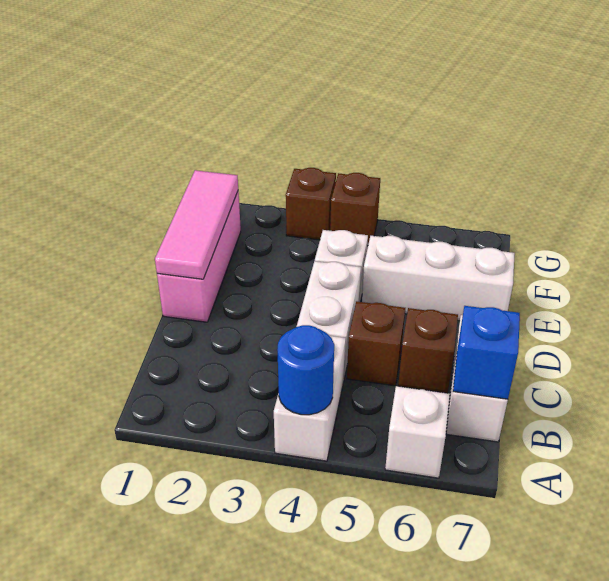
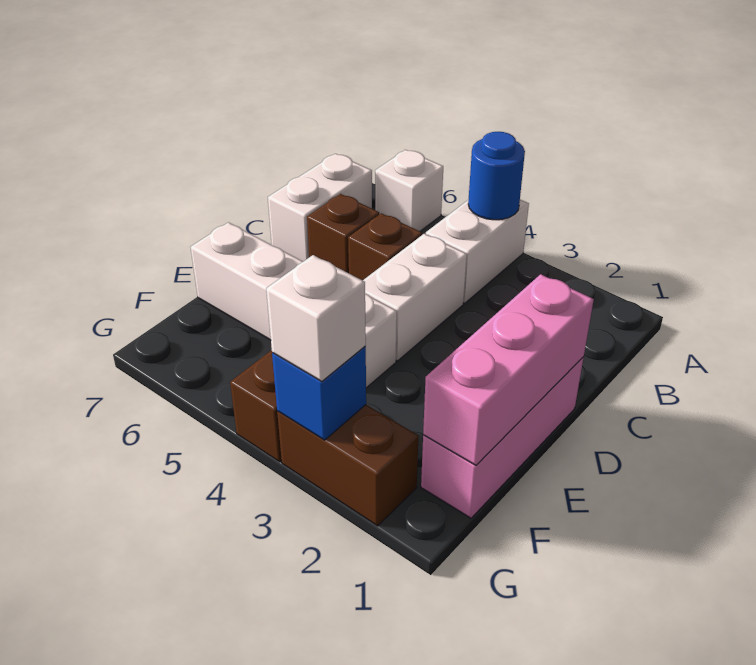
blue brick B7 level 2 -> blue brick G3 level 2
pink tile D1:F1 level 2 -> pink brick D1:F1 level 2
brown brick G3 level 1 -> brown brick G2:G3 level 1
none -> white brick G3 level 3

